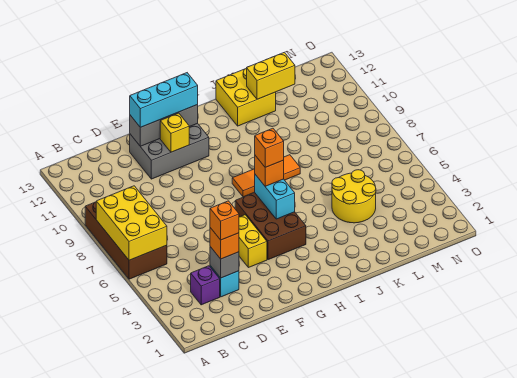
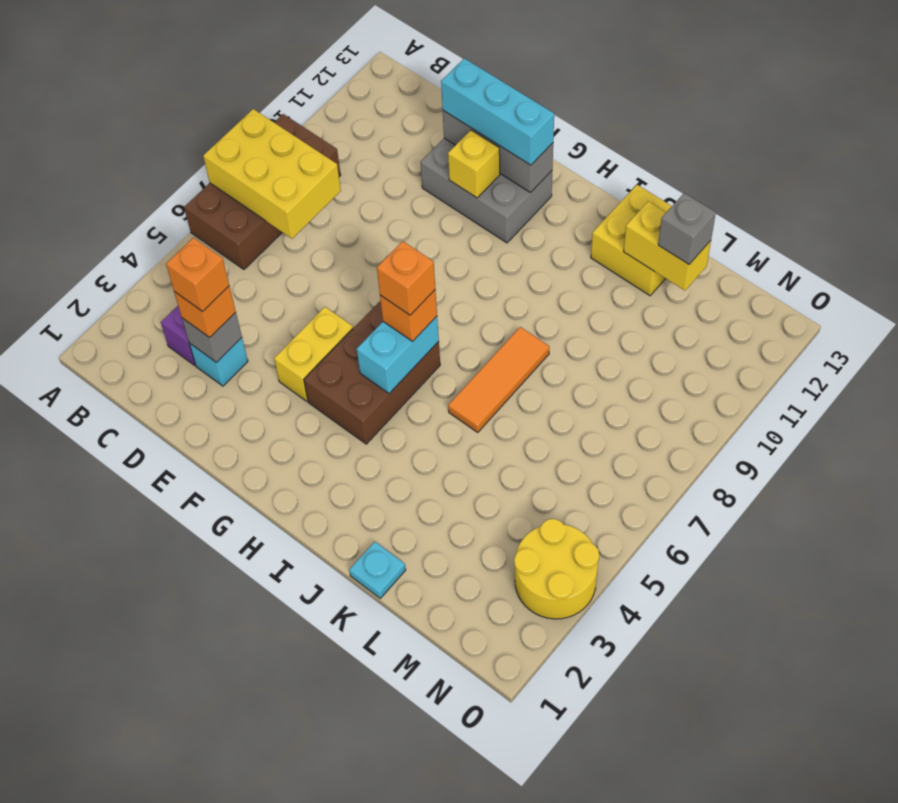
yellow brick A6:B8 level 2 -> yellow brick A7:C8 level 2
orange tile H8:J8 level 1 -> orange tile J6:J8 level 1
none -> cyan plate K1 level 1
yellow round brick K4:L5 level 1 -> yellow round brick N3:O4 level 1
none -> grey brick L12 level 3

